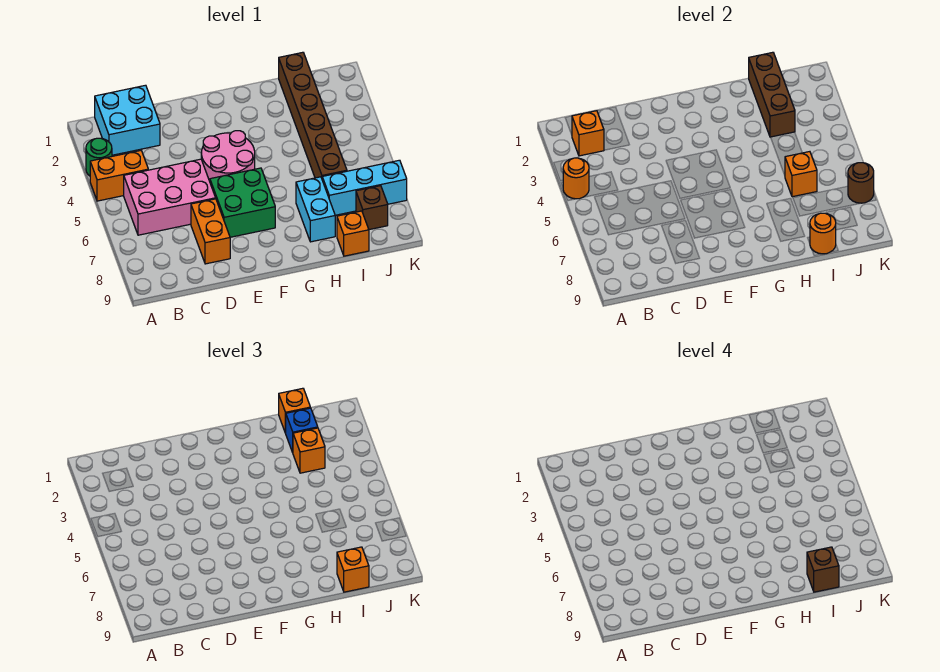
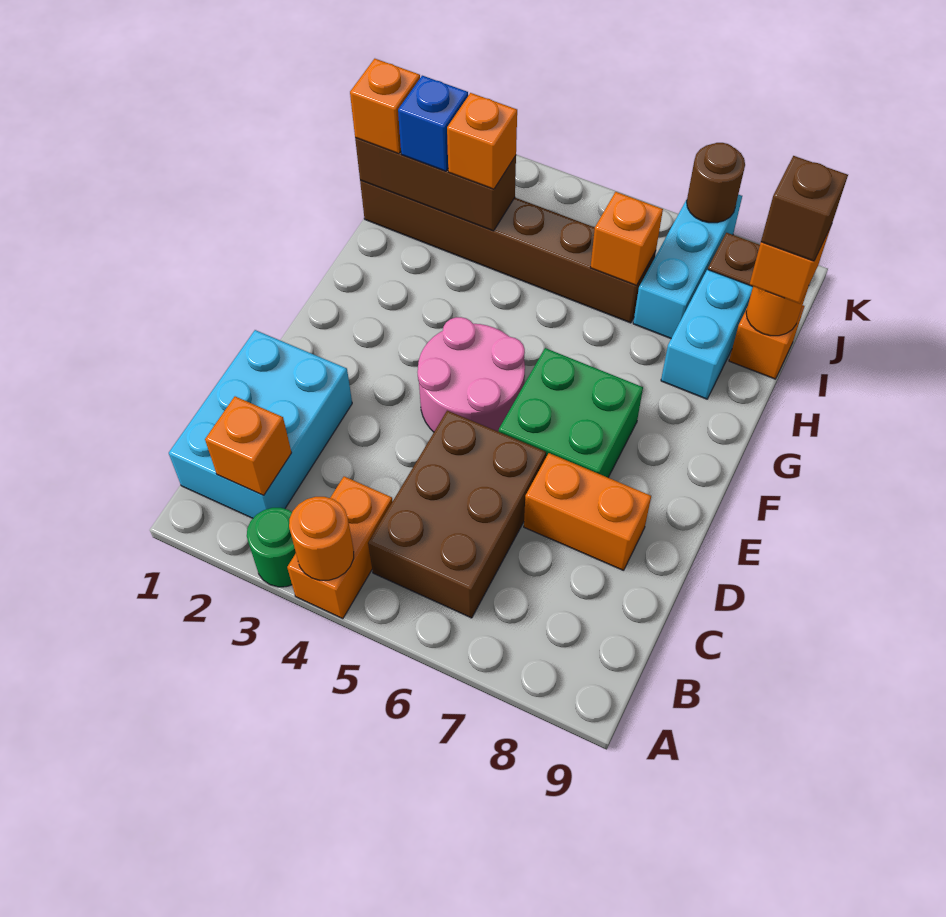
cyan brick B1:C2 level 1 -> cyan brick B1:D2 level 1
pink brick B5:D6 level 1 -> brown brick B5:D6 level 1
cyan brick H7:H8 level 1 -> cyan brick H8:I8 level 1

